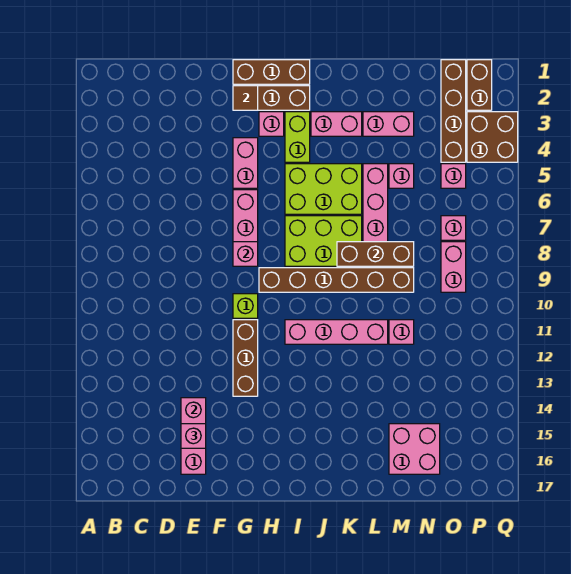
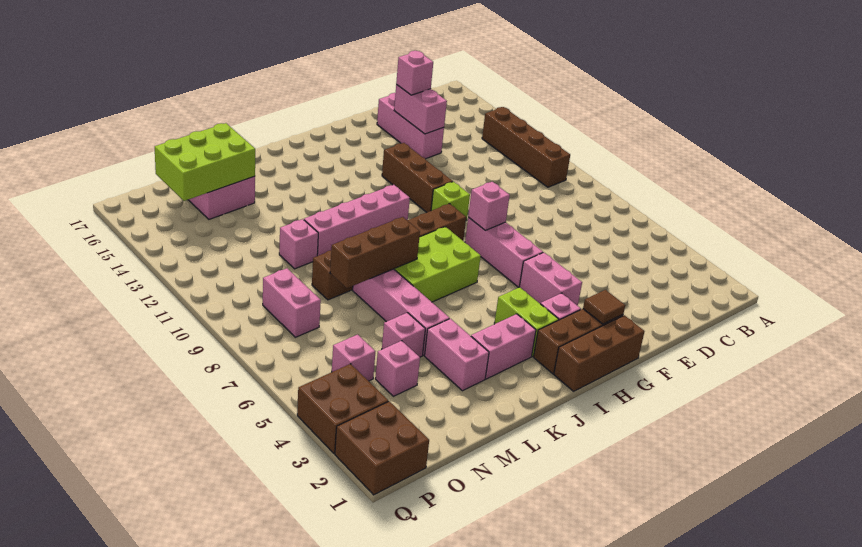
lime brick I5:K6 level 1 -> lime brick M15:O16 level 2
pink brick L3:M3 level 1 -> pink brick L3:L4 level 1
brown brick O1:O4 level 1 -> brown brick B10:B13 level 1
pink brick O7 level 1 -> pink brick N4 level 1
brown brick P1:P2 level 1 -> brown brick P1:Q2 level 1

